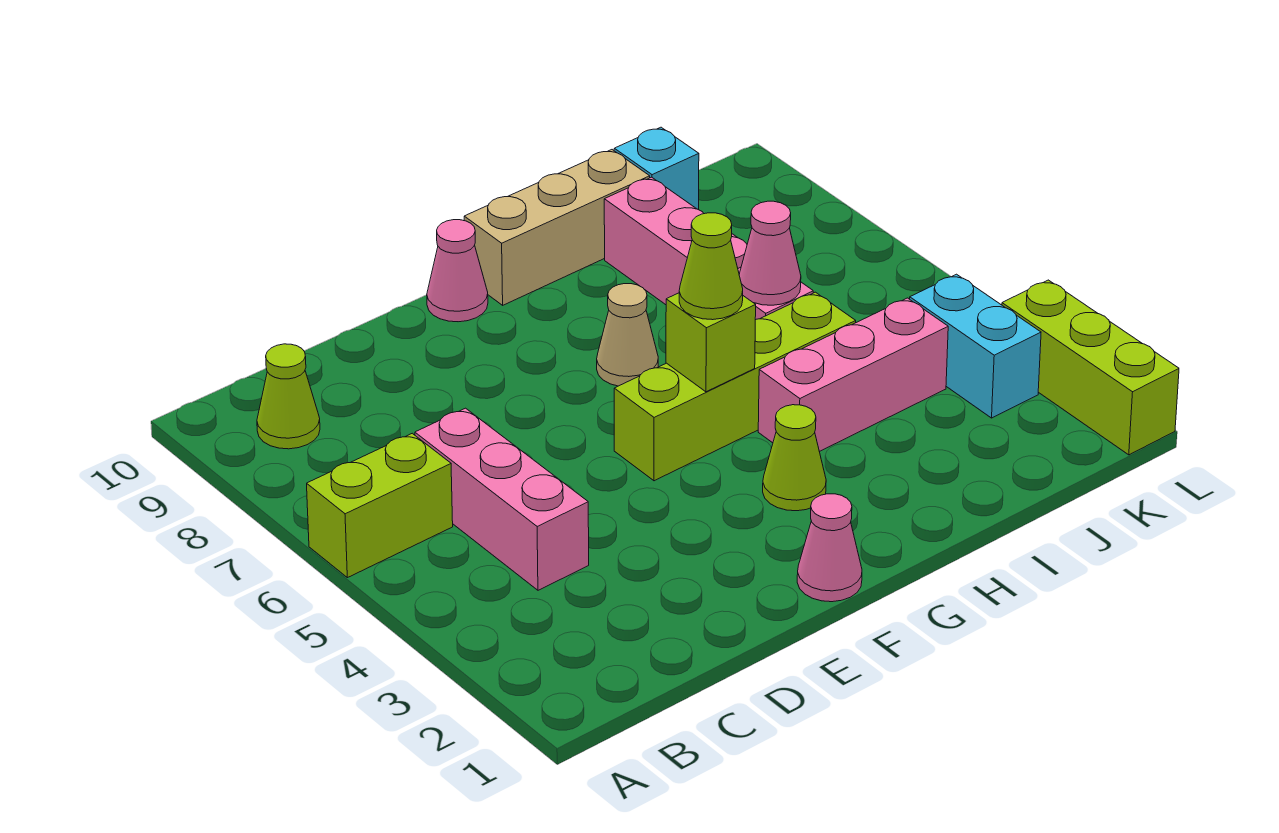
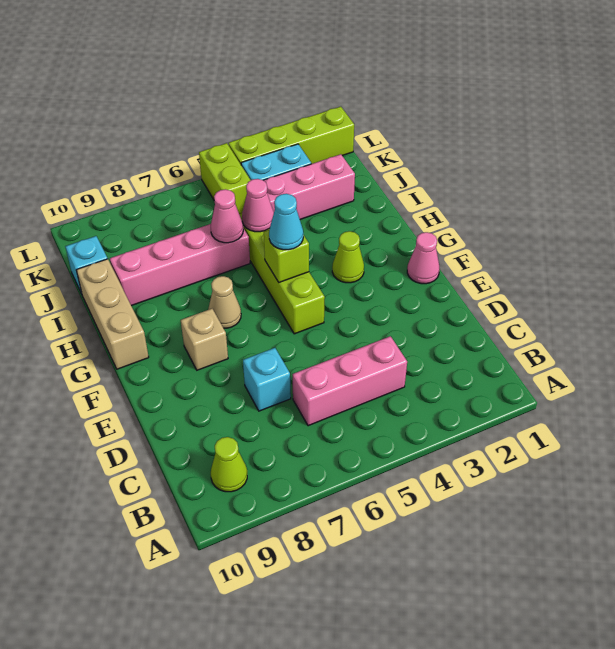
lime brick A6:B6 level 1 -> lime brick K5:L5 level 1
none -> cyan brick D7 level 1
none -> tan brick F8 level 1
pink cone F10 level 1 -> pink cone I5 level 2
lime cone G5 level 3 -> cyan cone G5 level 3
pink brick H4:J4 level 1 -> pink brick J2:J4 level 1
lime brick L1:L3 level 1 -> lime brick L1:L4 level 1

